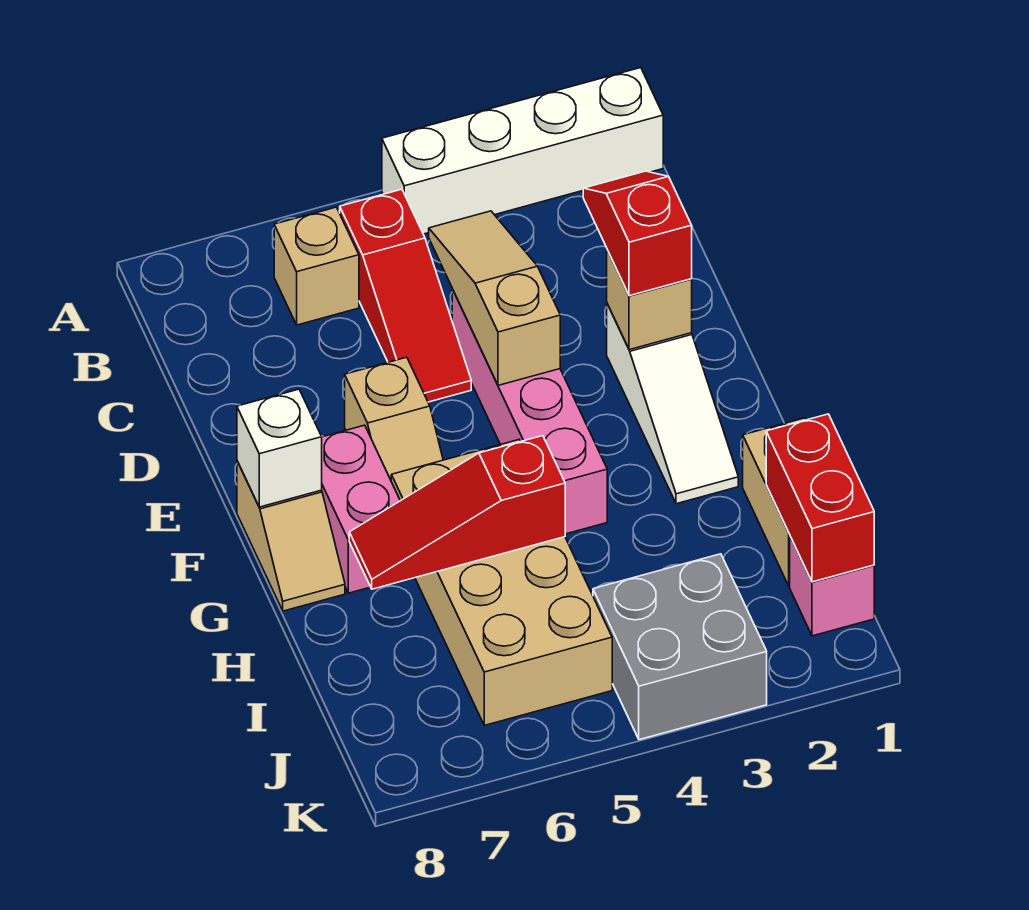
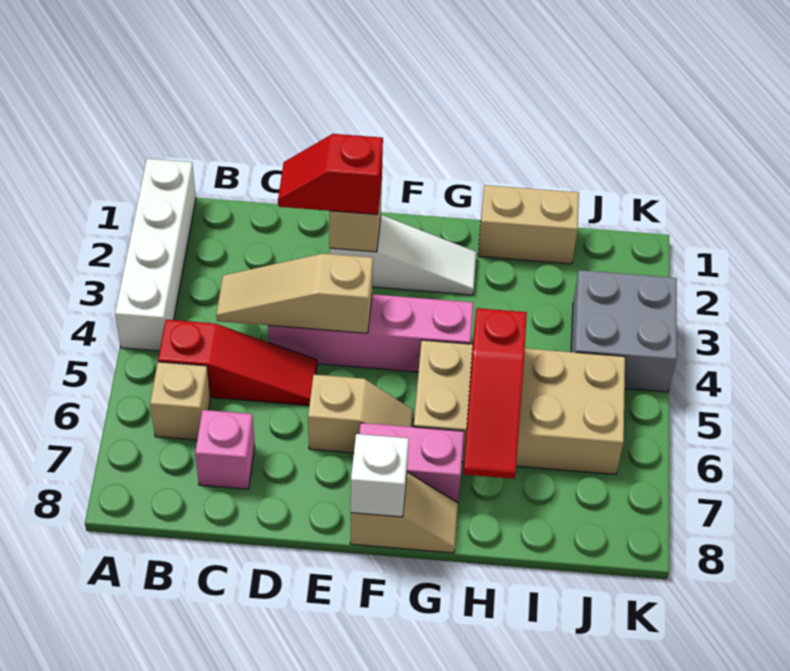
red brick I1:J1 level 2 -> none
pink brick J1 level 1 -> pink brick C7 level 1

